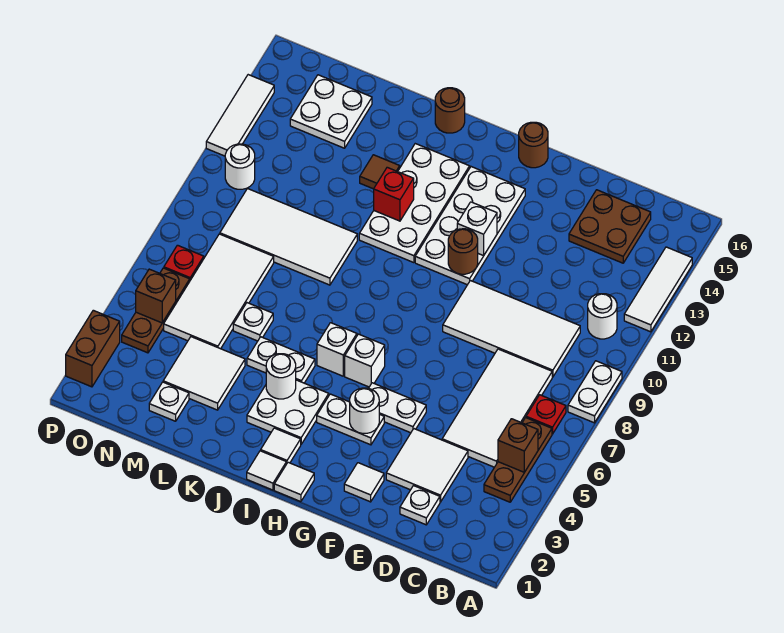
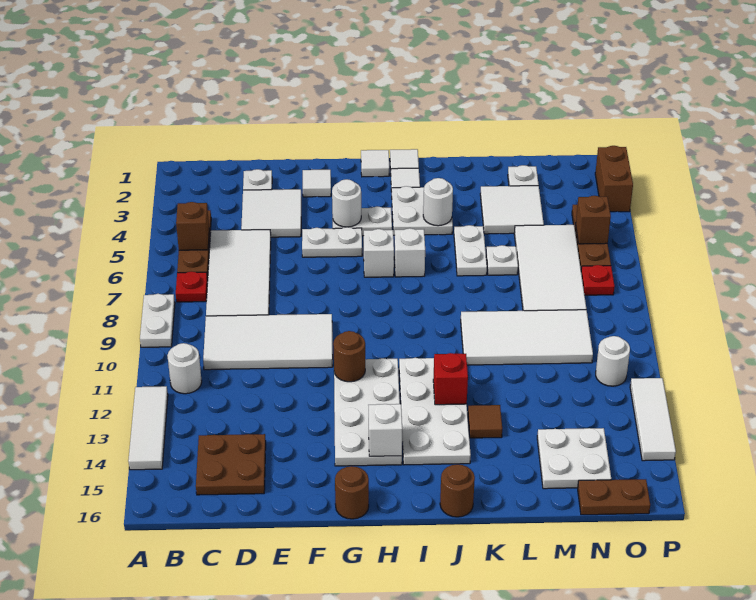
white brick G12 level 2 -> white brick H14 level 2
white plate J5:K5 level 1 -> white plate K5:K6 level 1
none -> brown plate N16:O16 level 1

